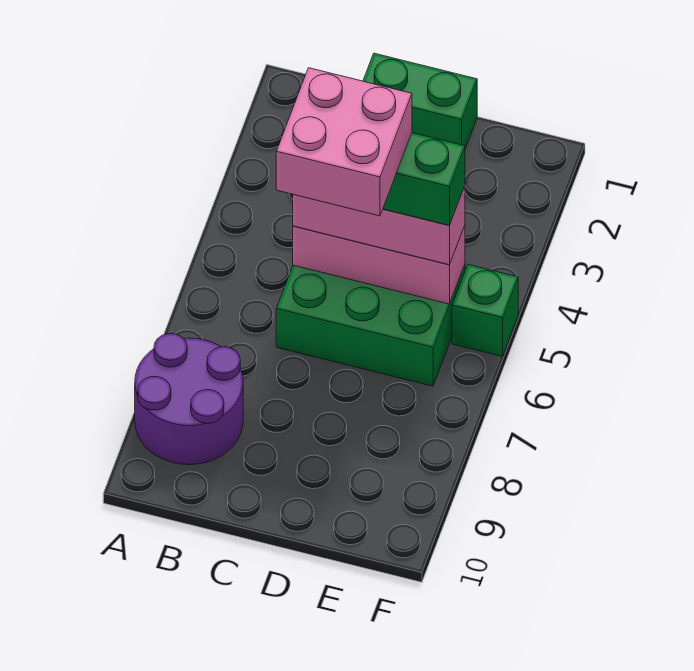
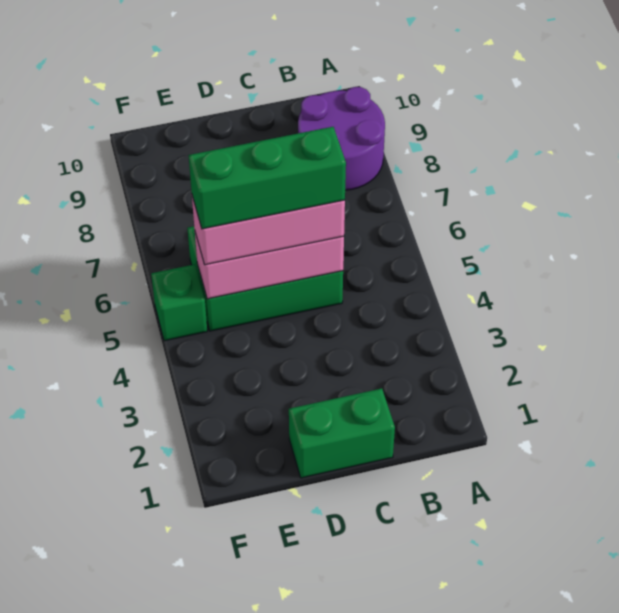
pink brick C5:D6 level 5 -> none

